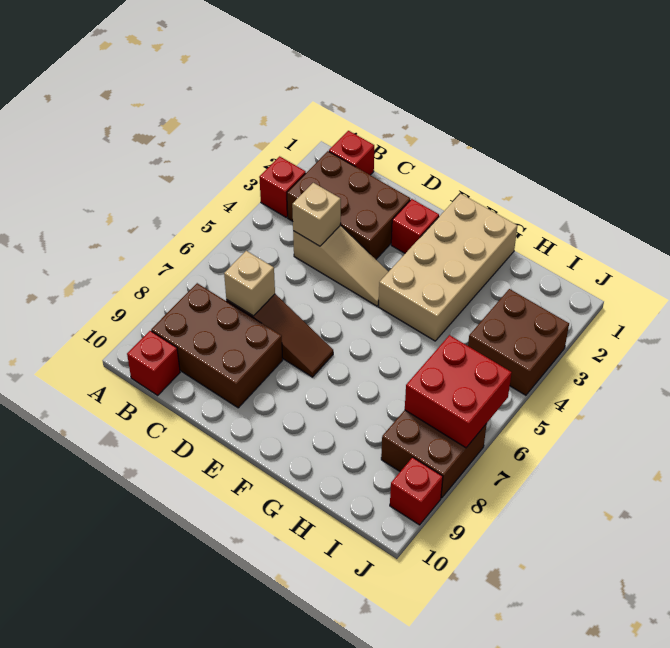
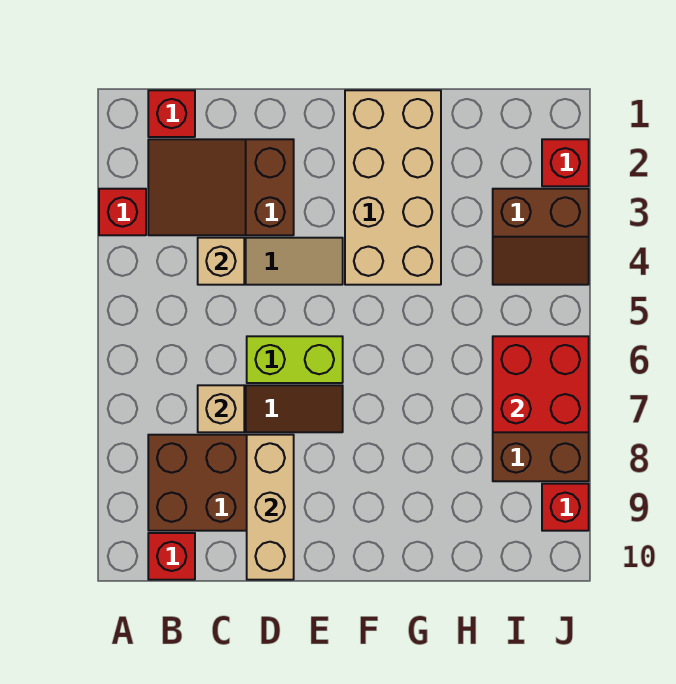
brown brick B2:D3 level 1 -> brown slope B2:D3 level 1 top D
none -> lime brick D6:E6 level 1
none -> tan brick D8:D10 level 2
red brick E2 level 1 -> red brick J2 level 1
brown brick I3:J4 level 1 -> brown slope I3:J4 level 1 top 3

